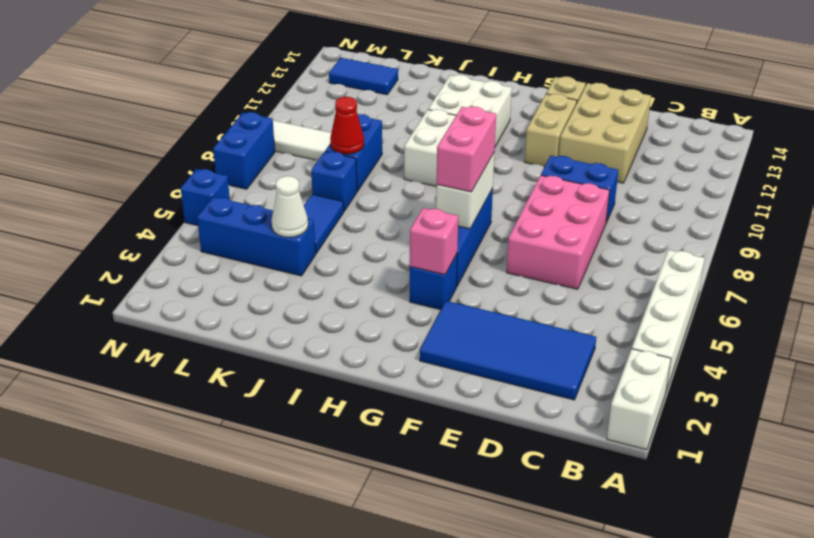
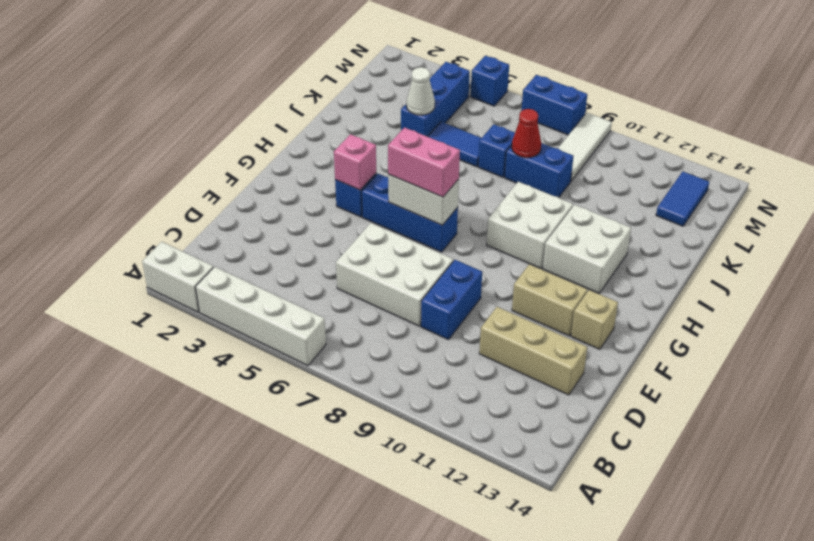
blue tile C2:F3 level 1 -> none
pink brick D6:E8 level 1 -> white brick D6:E8 level 1
tan brick D11:E13 level 1 -> tan brick D11:D13 level 1

